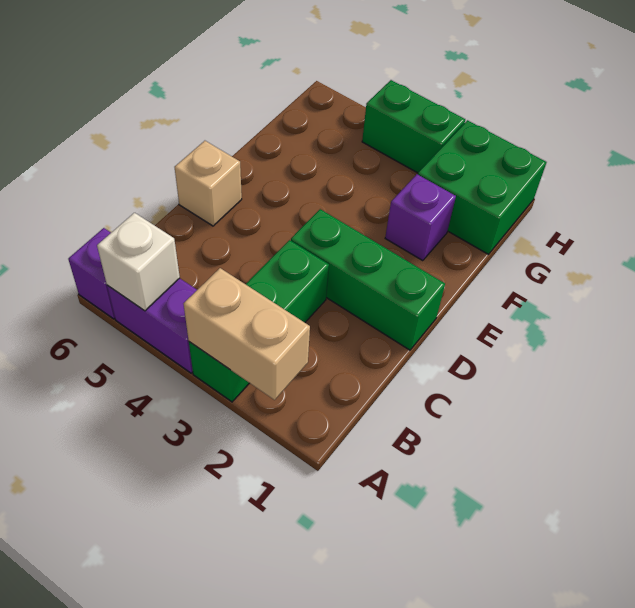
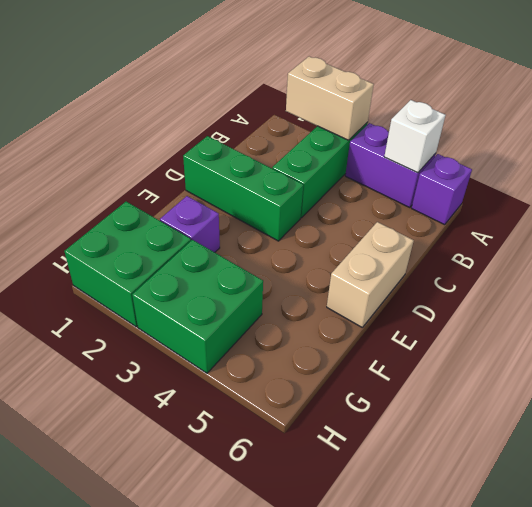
tan brick D6 level 1 -> tan brick D6:E6 level 1
green brick H3:H4 level 1 -> green brick G3:H4 level 1

